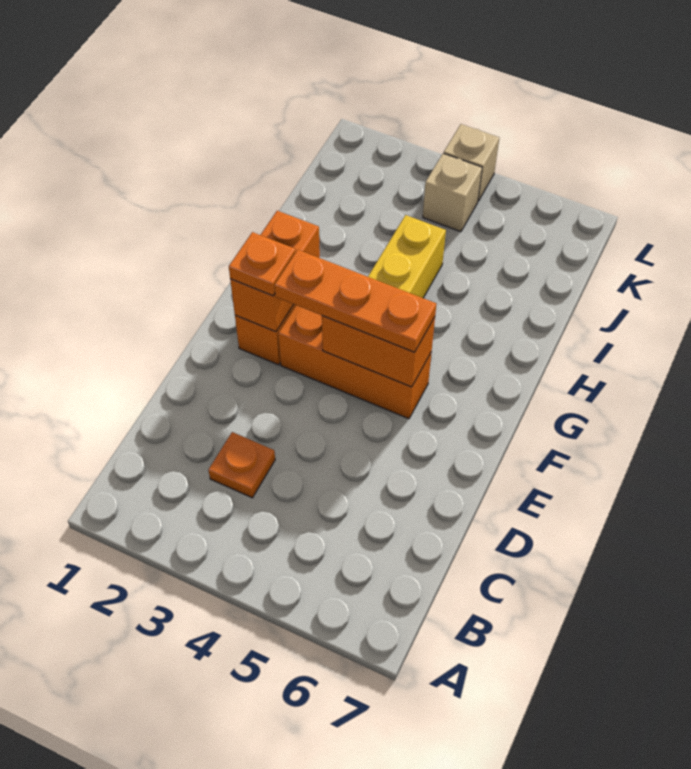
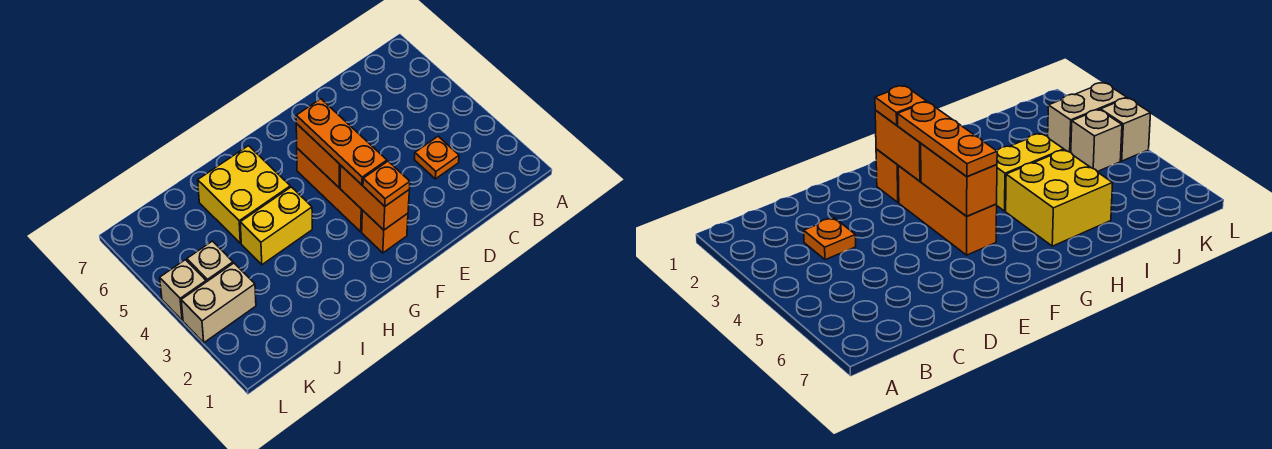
orange brick F2:G2 level 2 -> orange brick F2:F3 level 2
none -> yellow brick H5:I6 level 1
none -> tan brick K3:L3 level 1

